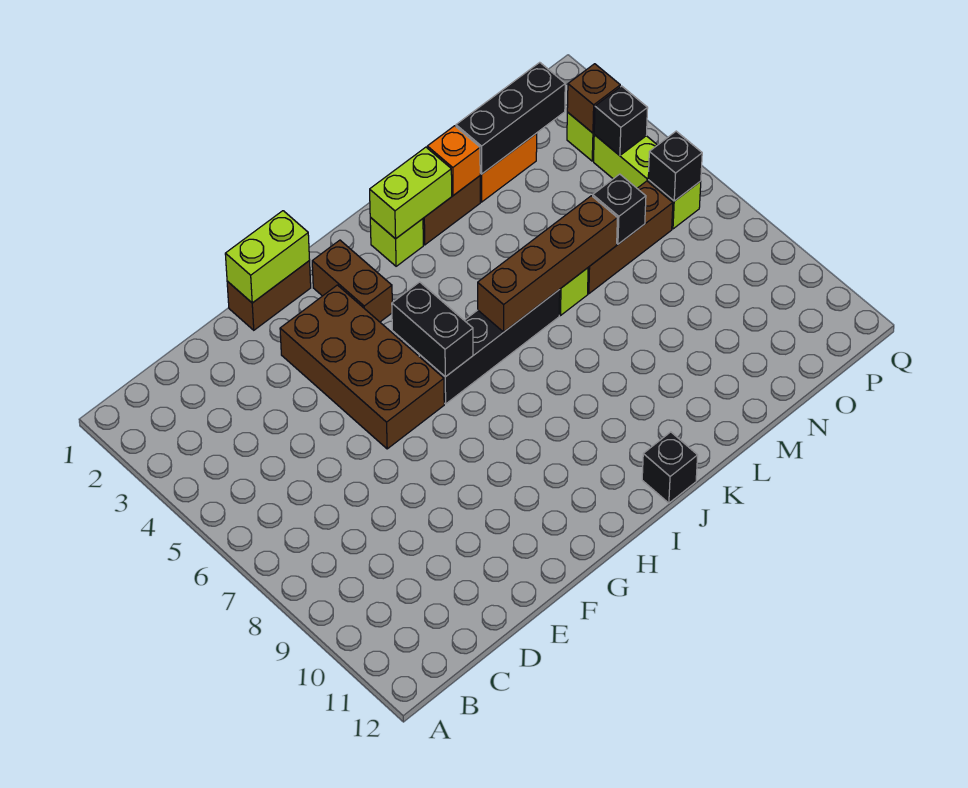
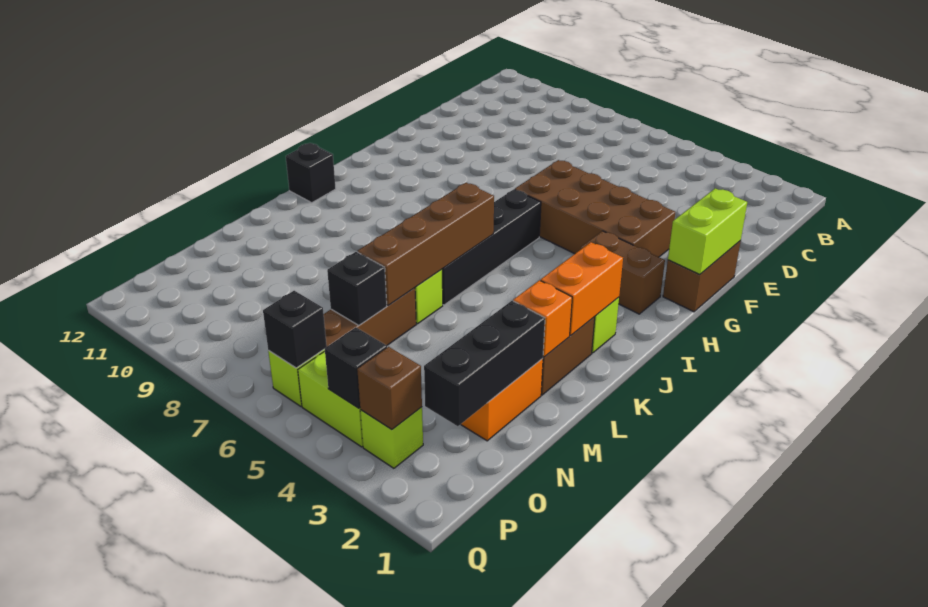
black brick H5:H6 level 2 -> none
lime brick J2:K2 level 2 -> orange brick J2:K2 level 2

